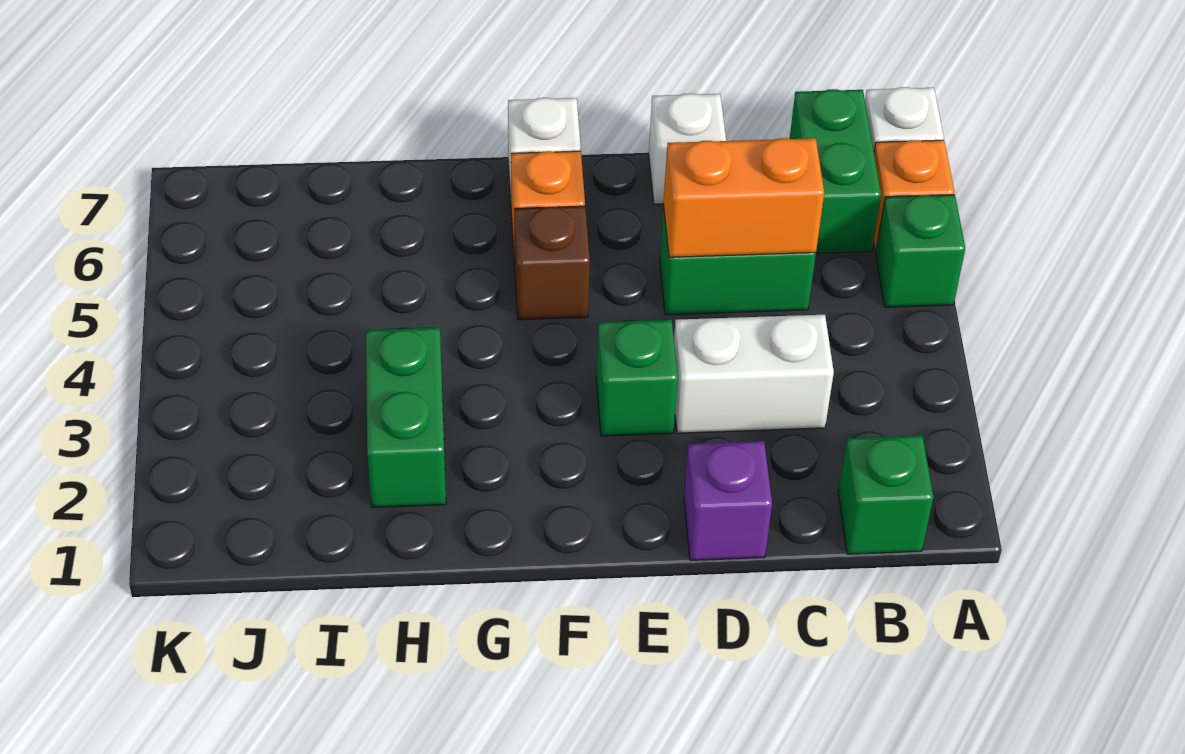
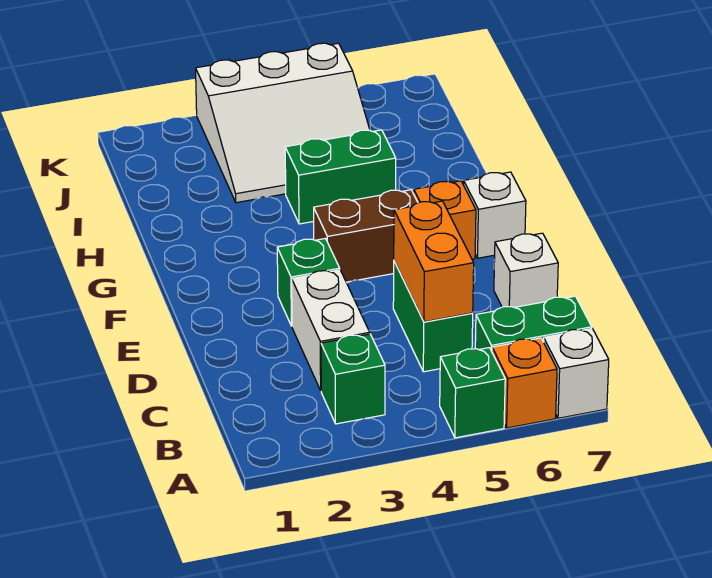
green brick B1 level 1 -> green brick B3 level 1
purple brick D1 level 1 -> none
brown brick F5 level 1 -> brown brick F4:F5 level 1
green brick H2:H3 level 1 -> green brick H4:H5 level 1
none -> white slope I3:K5 level 1 top K

